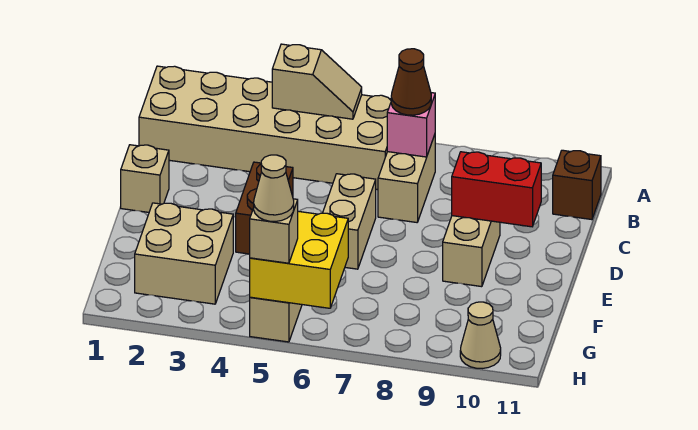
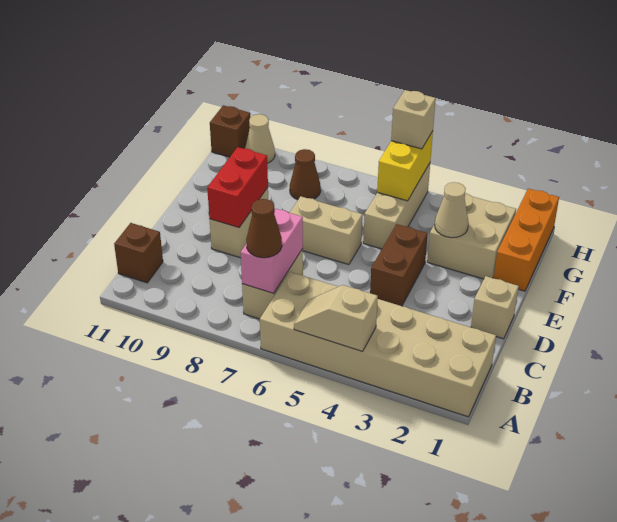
pink brick B7 level 2 -> pink brick B7:C7 level 2
tan brick D6:E6 level 1 -> tan brick E6:E7 level 1
red brick D9:D10 level 2 -> red brick D9:E9 level 2
none -> orange brick F1:H1 level 1
yellow brick G5:H6 level 2 -> yellow brick G5:H5 level 2
none -> brown cone G8 level 1
tan cone H5 level 4 -> tan cone F3 level 2
none -> brown brick H11 level 1

